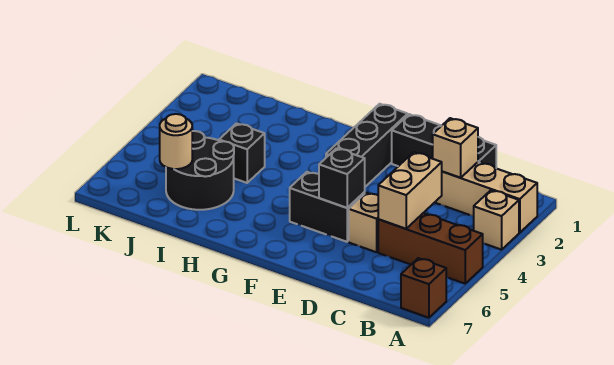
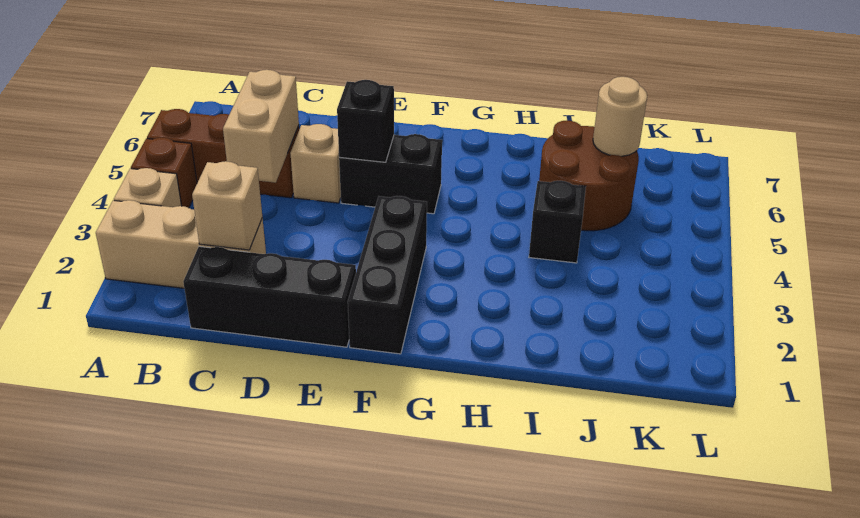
brown brick A7 level 1 -> brown brick A4 level 1
black round brick I5:J6 level 1 -> brown round brick I5:J6 level 1

